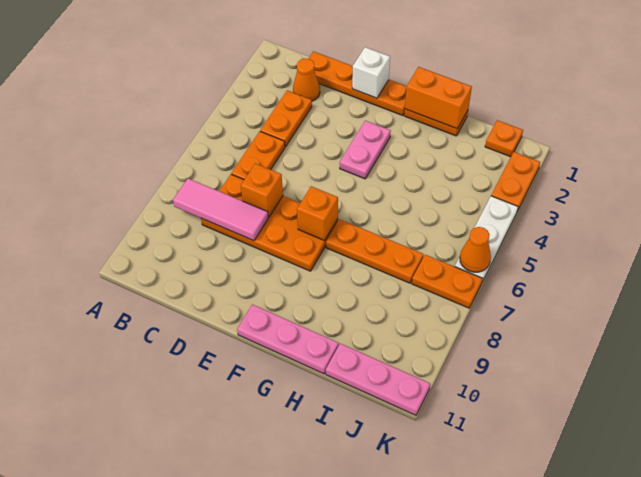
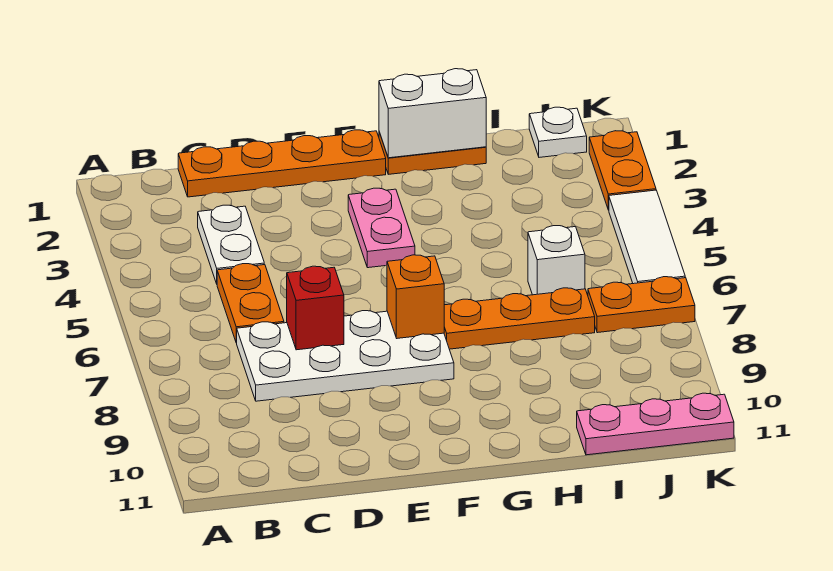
pink tile B8:D8 level 2 -> none
orange cone C2 level 1 -> none
orange plate C3:C4 level 1 -> white plate C3:C4 level 1
orange plate C7:F8 level 1 -> white plate C7:F8 level 1
orange brick D7 level 2 -> red brick D7 level 2
white brick E1 level 2 -> white brick I6 level 1
pink plate F11:H11 level 1 -> none
orange brick G1:H1 level 2 -> white brick G1:H1 level 2
orange plate J1 level 1 -> white plate J1 level 1
white plate K4:K6 level 1 -> white tile K4:K6 level 1
orange cone K6 level 2 -> none

